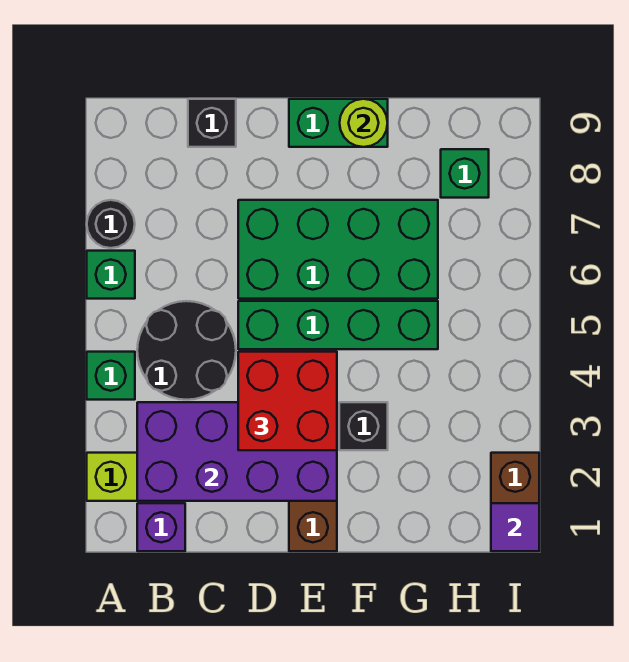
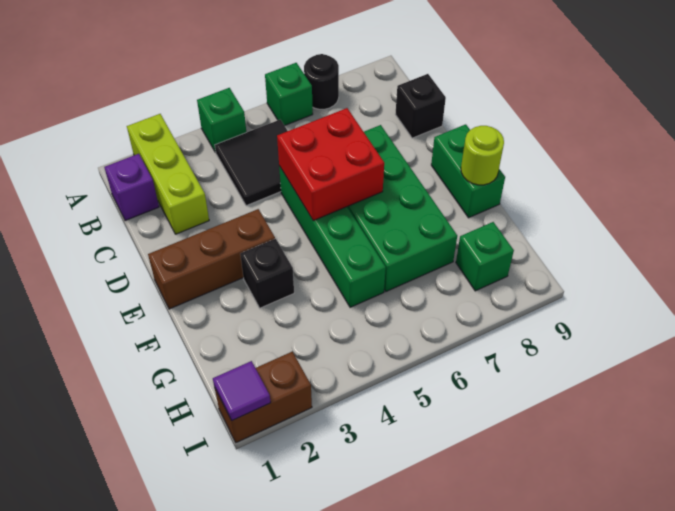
purple brick B2:E3 level 2 -> none
black round brick B4:C5 level 1 -> black tile B4:C5 level 1
red brick D3:E4 level 3 -> red brick D5:E6 level 2

